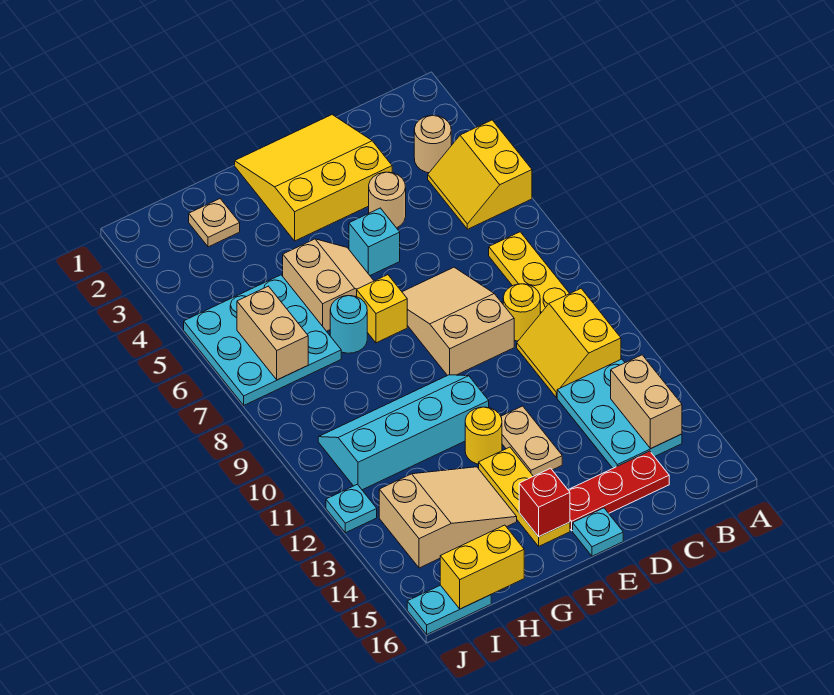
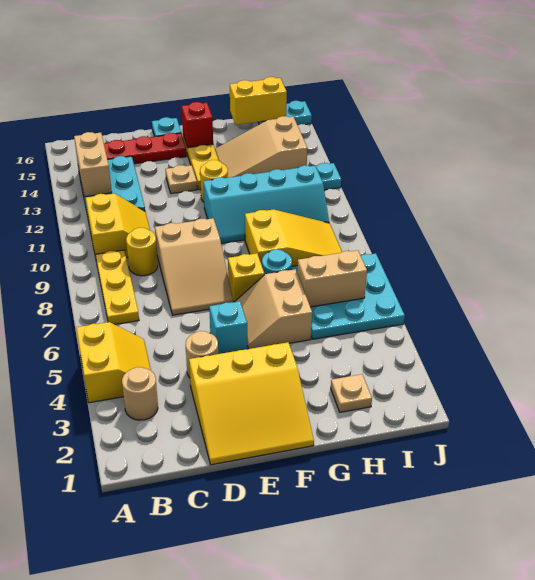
tan plate E12:E13 level 1 -> tan plate E13 level 1
none -> yellow slope G8:I9 level 1 top G
tan brick I6:I7 level 2 -> tan brick H6:I6 level 2

